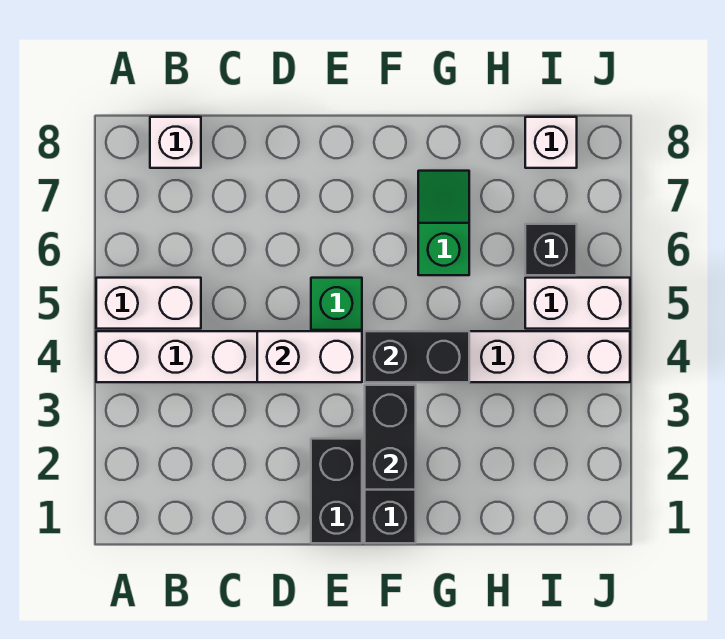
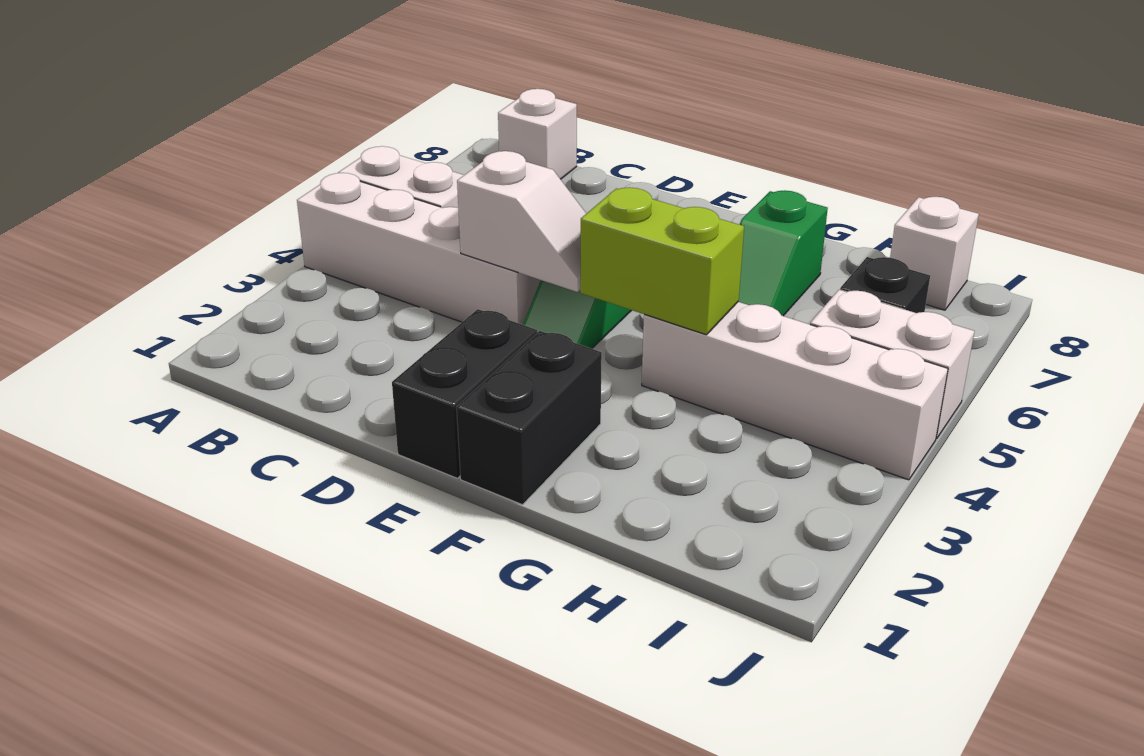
white brick D4:E4 level 2 -> white slope D4:E4 level 2 top D
black brick F2:F3 level 2 -> none
black brick F4:G4 level 2 -> lime brick F4:G4 level 2
green slope G6:G7 level 1 top 6 -> green slope G6:G7 level 1 top 7

